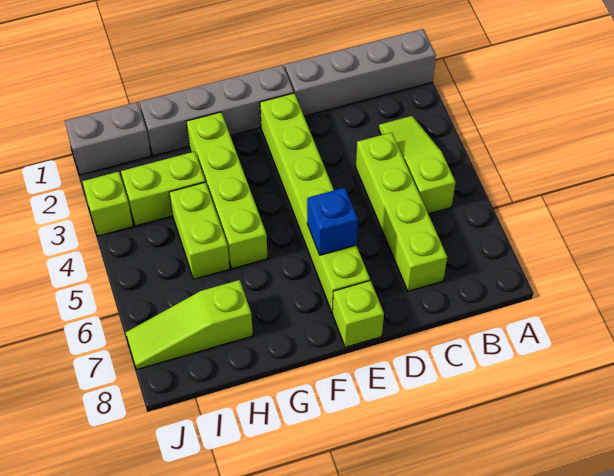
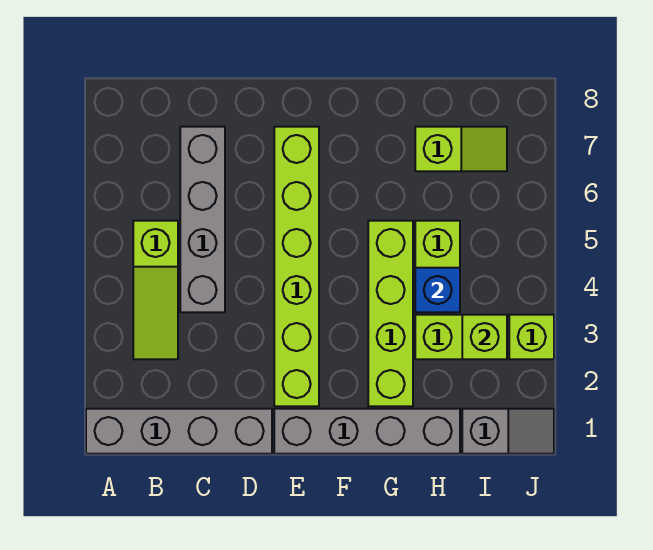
lime brick C4:C7 level 1 -> grey brick C4:C7 level 1
blue brick E6 level 2 -> blue brick H4 level 2
lime brick E8 level 1 -> lime brick I3 level 2
lime slope H7:J7 level 1 top H -> lime slope H7:I7 level 1 top H
grey brick I1:J1 level 1 -> grey slope I1:J1 level 1 top I

